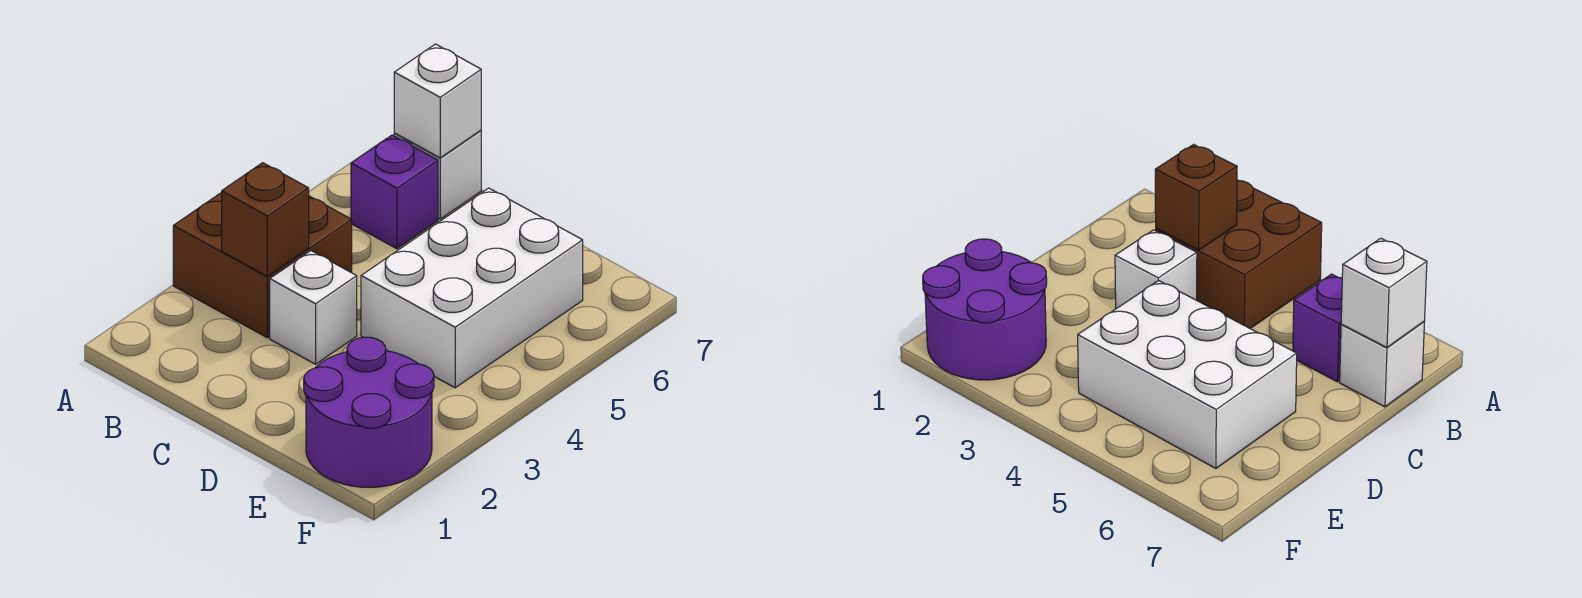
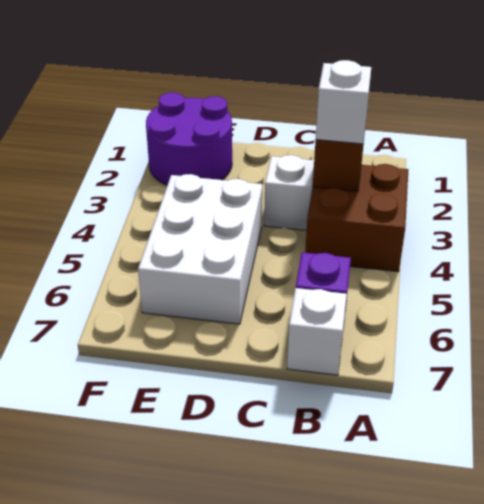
white brick B7 level 2 -> white brick B3 level 3

